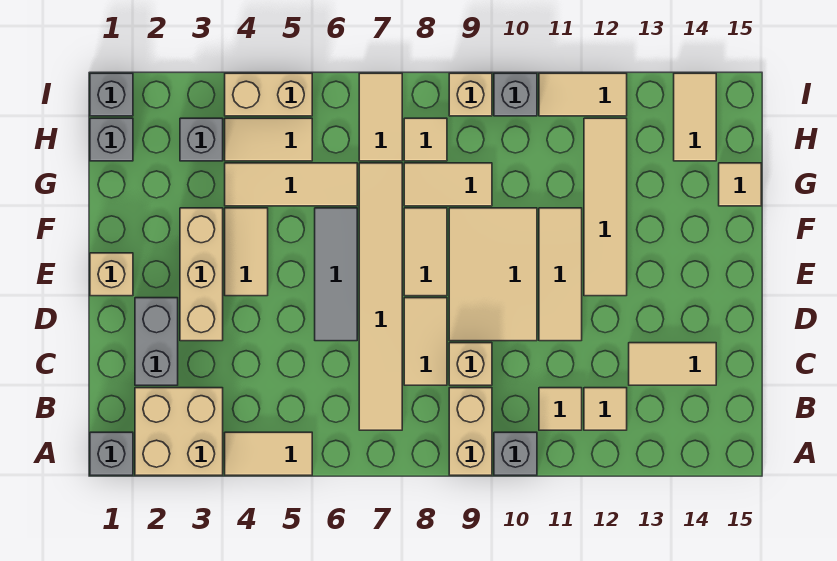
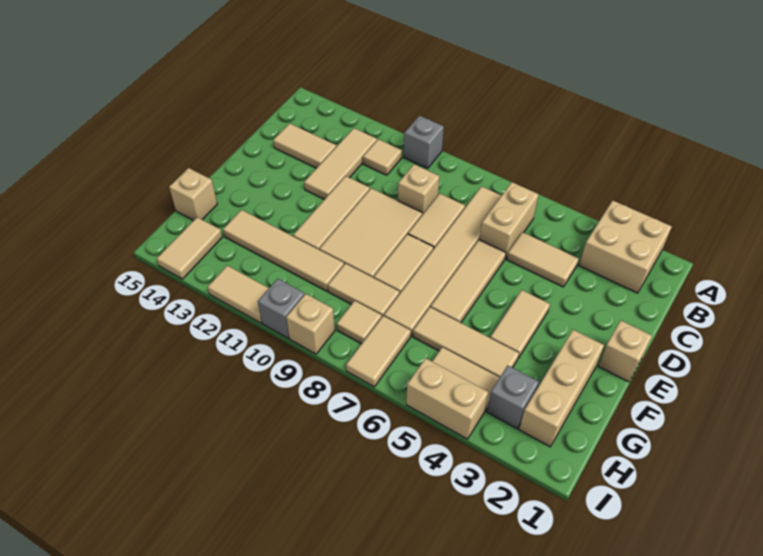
grey brick A1 level 1 -> none
tan tile A4:A5 level 1 -> tan tile C4:C5 level 1
tan brick A9:B9 level 1 -> tan brick B6:C6 level 1
tan tile B12 level 1 -> tan tile B12:D12 level 1
grey brick C2:D2 level 1 -> none
tan brick D3:F3 level 1 -> tan brick F2:H2 level 1
grey tile D6:F6 level 1 -> tan tile D6:F6 level 1
tan tile E12:H12 level 1 -> tan tile G10:G13 level 1
tan tile G15 level 1 -> tan brick G15 level 1
grey brick H1 level 1 -> none
grey brick I1 level 1 -> none

